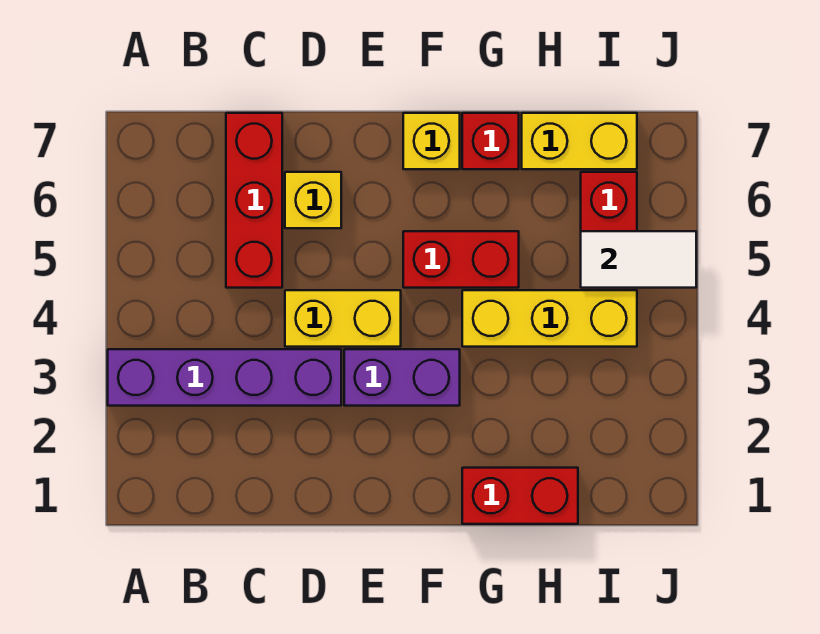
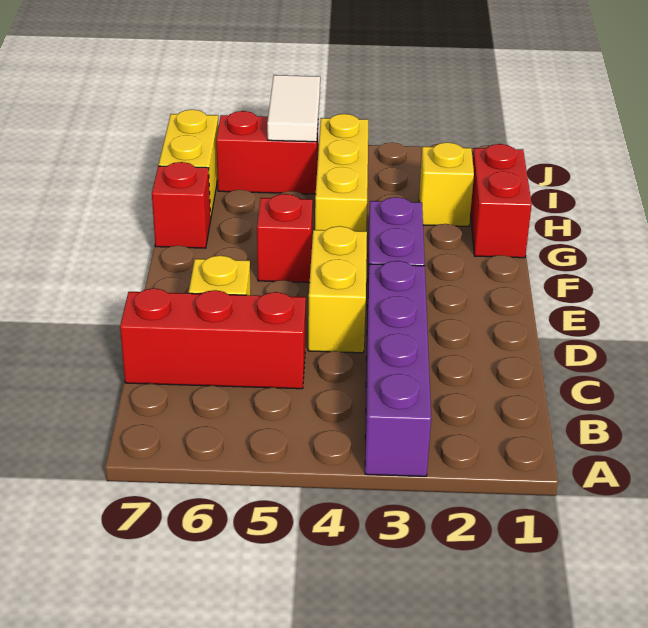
red brick F5:G5 level 1 -> red brick F5 level 1
yellow brick F7 level 1 -> yellow brick H2 level 1

